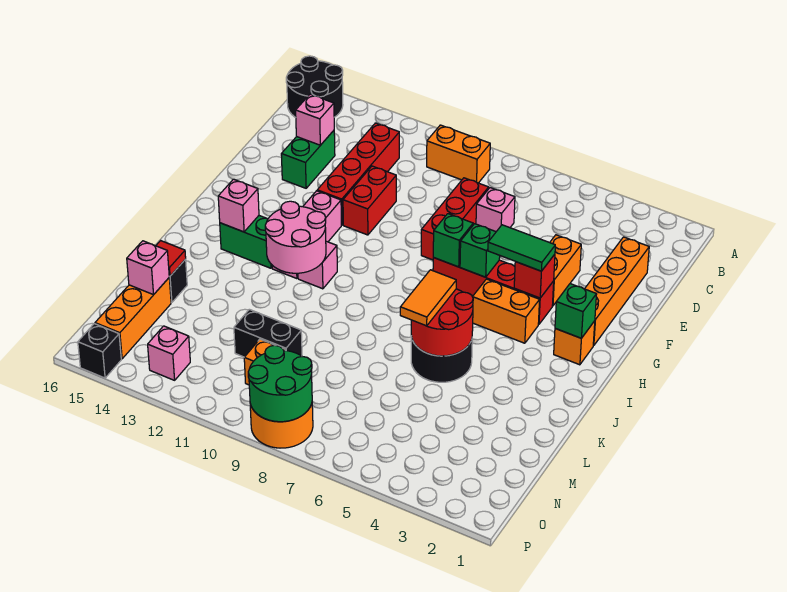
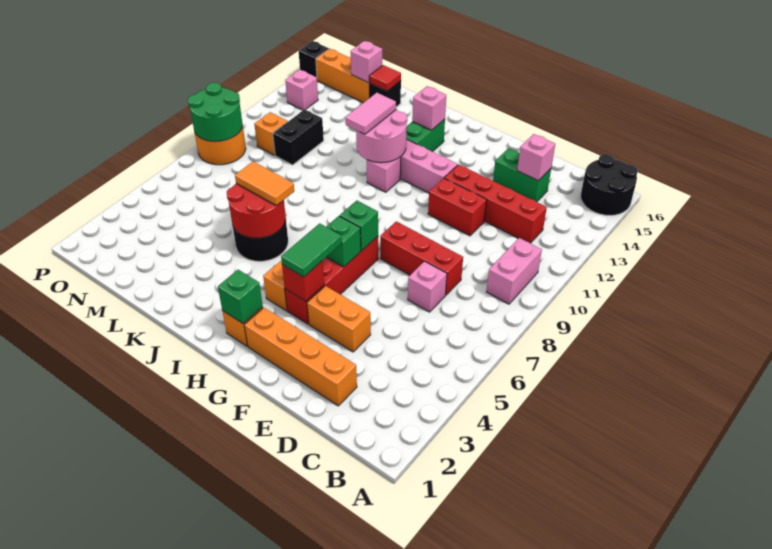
orange brick B9:B10 level 1 -> pink brick B9:B10 level 1
none -> pink tile J11:J12 level 3

